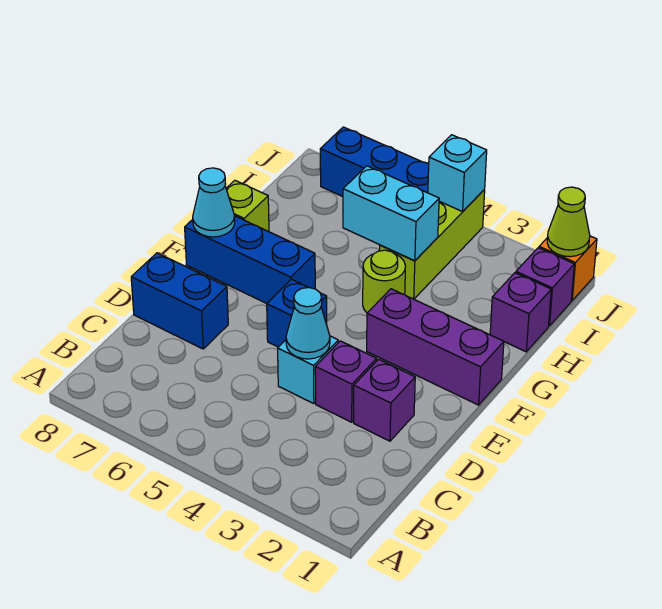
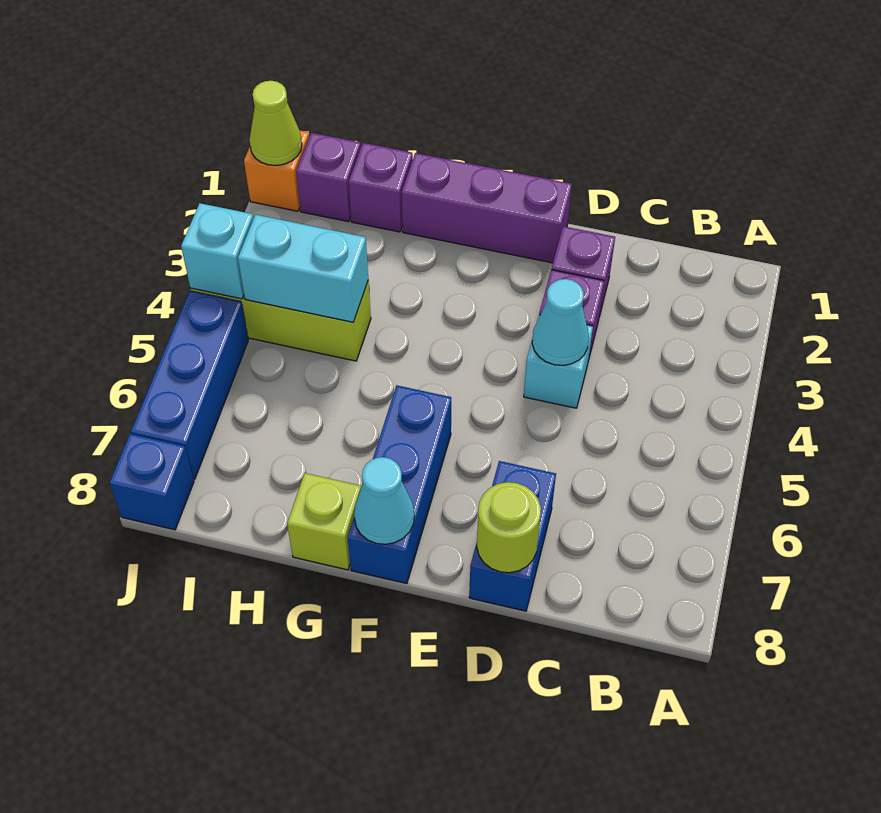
blue brick E5 level 1 -> blue brick J8 level 1
purple brick F1:F3 level 1 -> purple brick E1:G1 level 1
lime round brick G4 level 1 -> lime round brick D8 level 2
cyan brick H4:H5 level 2 -> cyan brick H4:I4 level 2

